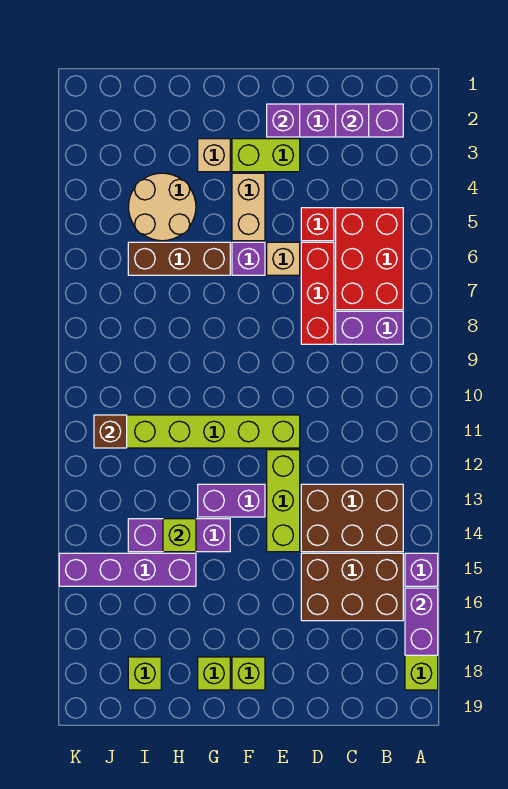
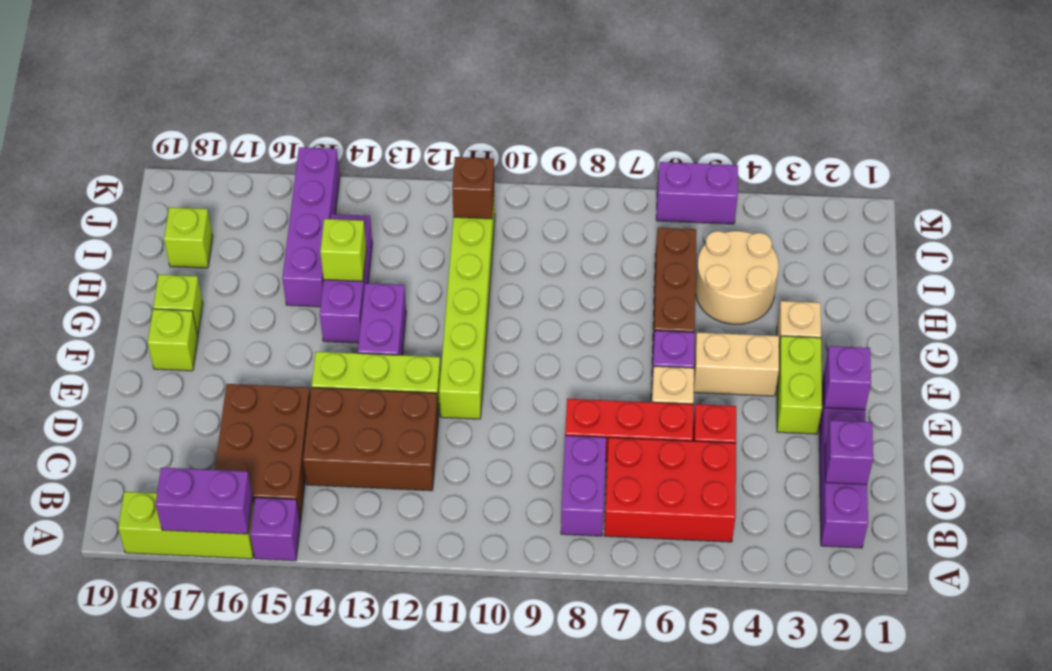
brown brick B13:D14 level 1 -> brown brick C12:D14 level 1
none -> purple brick K5:K6 level 1

